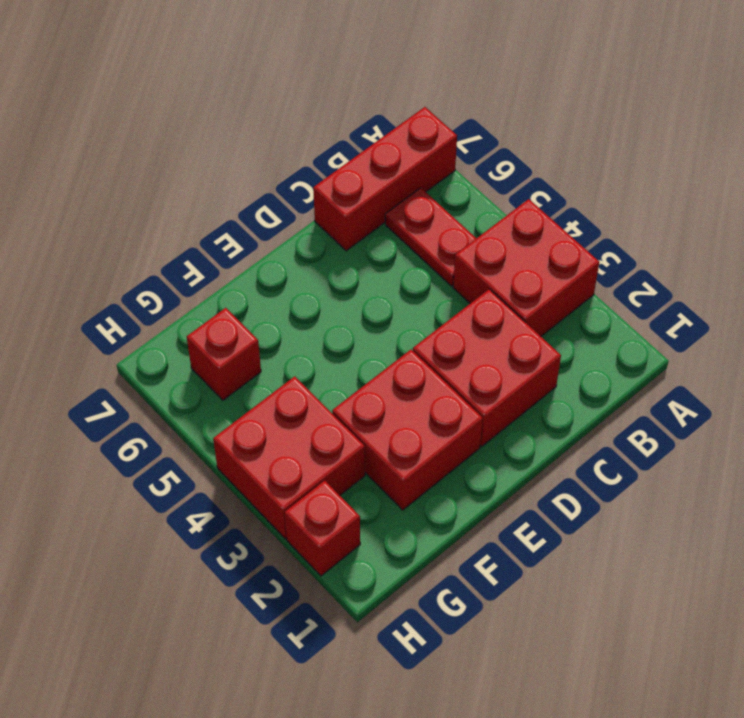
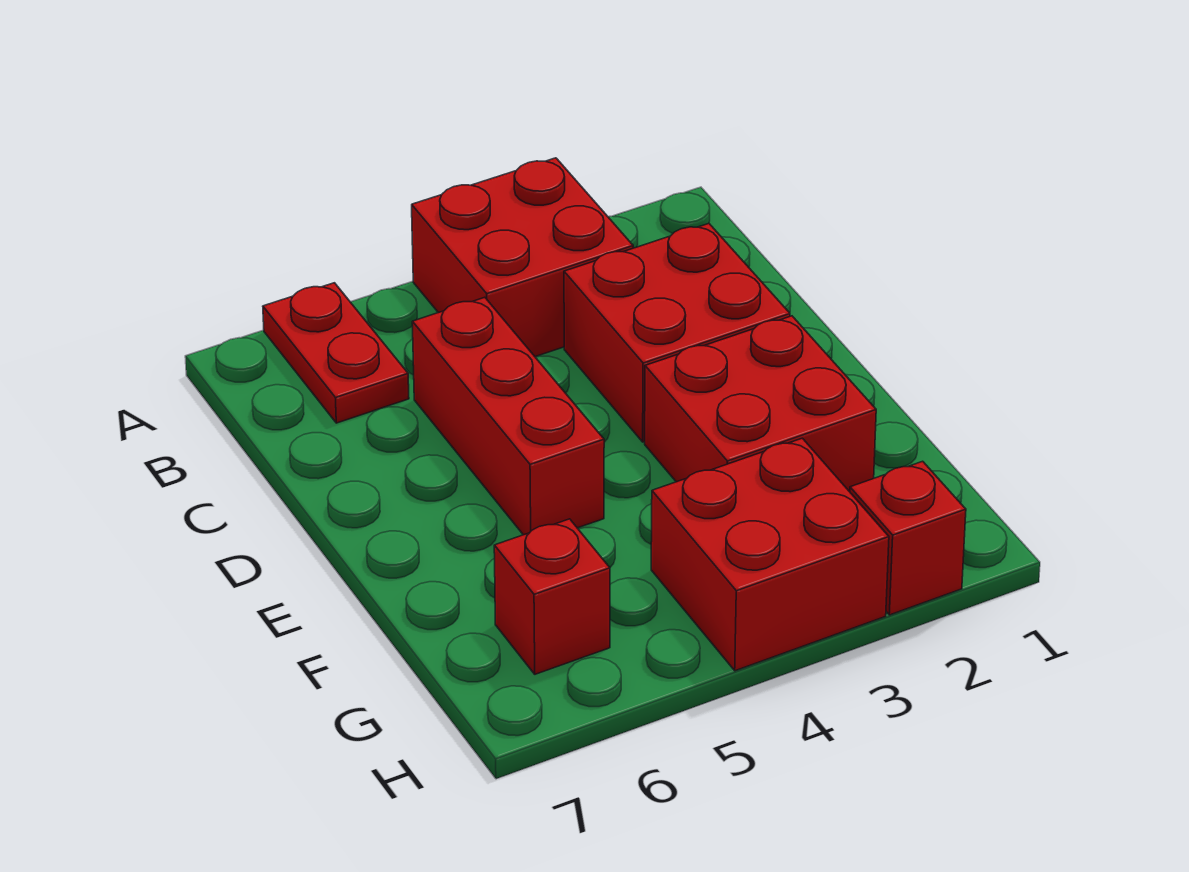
red brick A7:C7 level 1 -> red brick C5:E5 level 1
red plate B5:B6 level 1 -> red plate A6:B6 level 1

